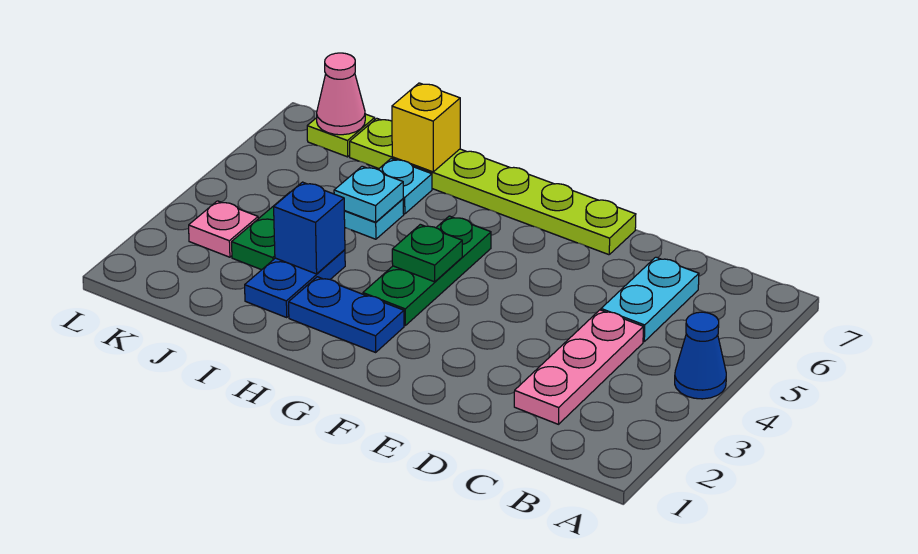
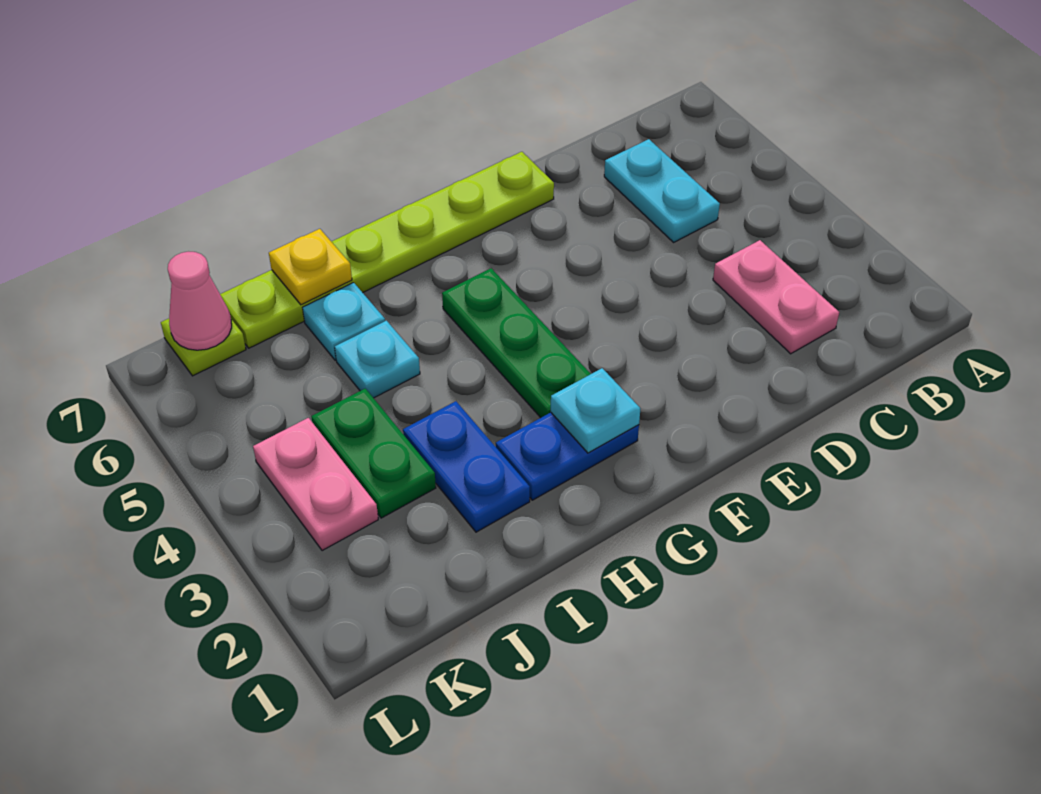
blue cone A4 level 1 -> none
pink plate C2:C4 level 1 -> pink plate C2:C3 level 1
green plate G4 level 2 -> none
blue brick I3 level 2 -> none
cyan plate I5 level 2 -> cyan plate G2 level 2
yellow brick I7 level 2 -> yellow plate I7 level 2
pink plate K3 level 1 -> pink plate K3:K4 level 1

